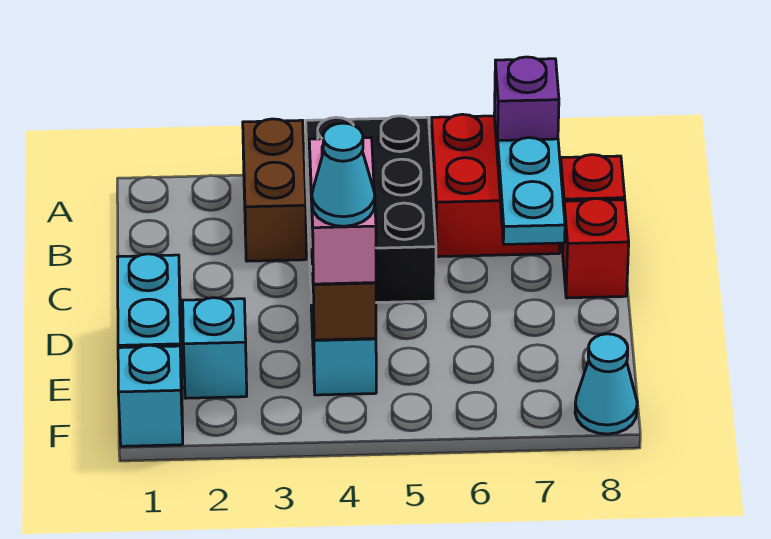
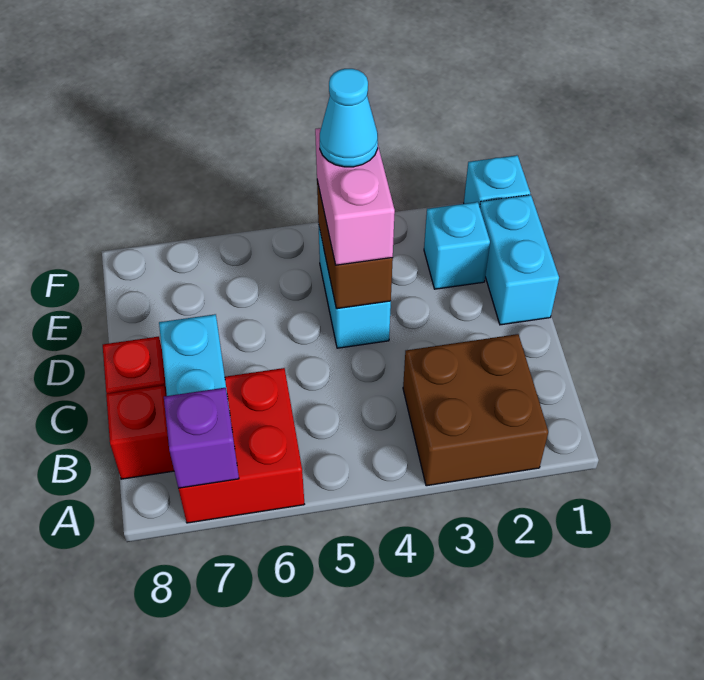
brown brick A3:B3 level 1 -> brown brick A2:B3 level 1
black brick A4:C5 level 1 -> none
cyan cone F8 level 1 -> none

